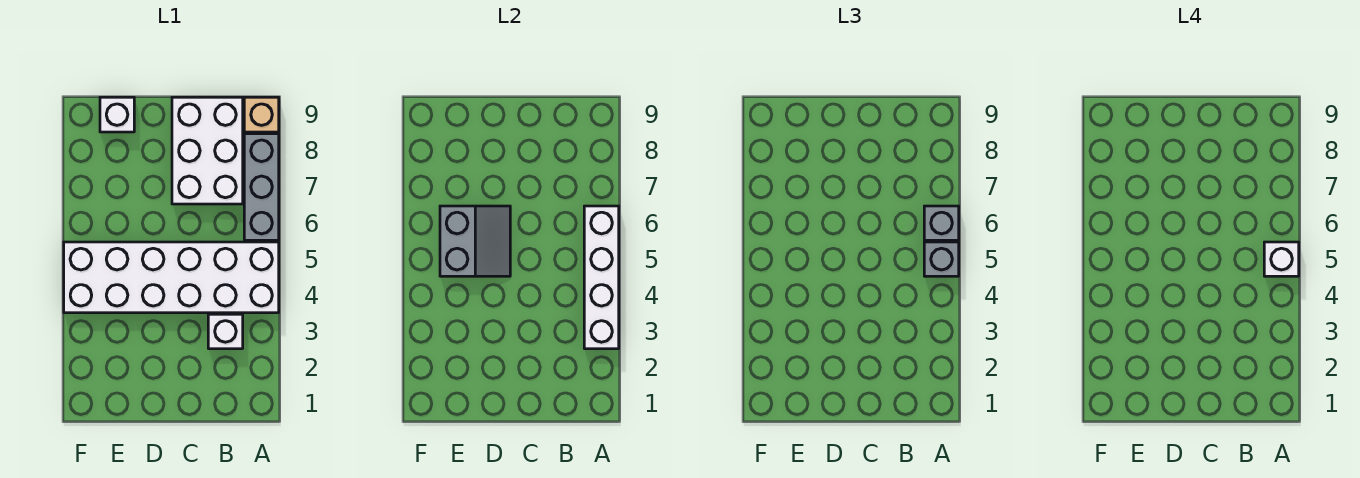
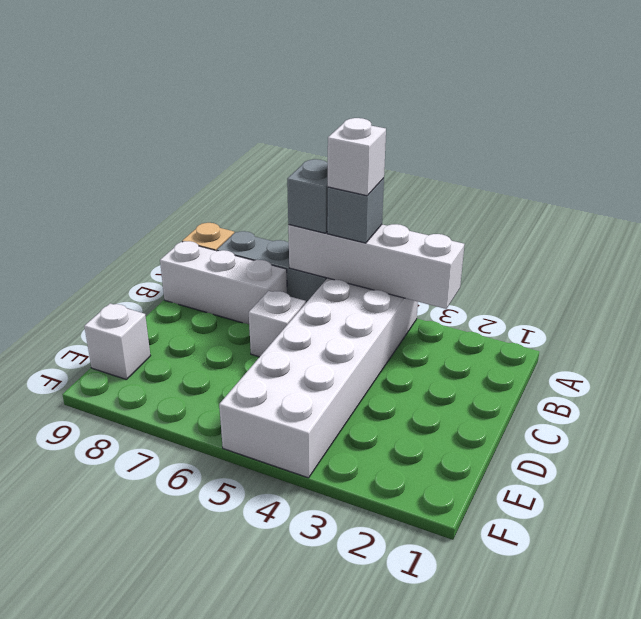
white brick B3 level 1 -> white brick C6 level 1
white brick B7:C9 level 1 -> white brick B7:B9 level 1
grey slope D5:E6 level 2 top E -> none

